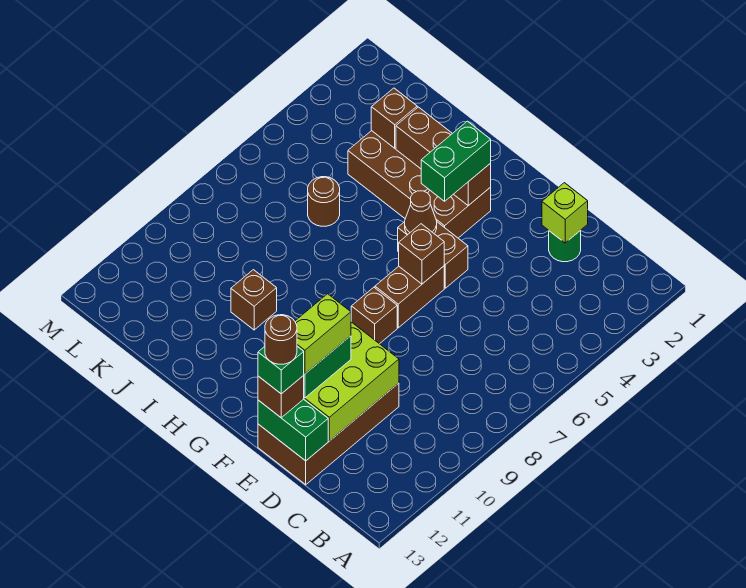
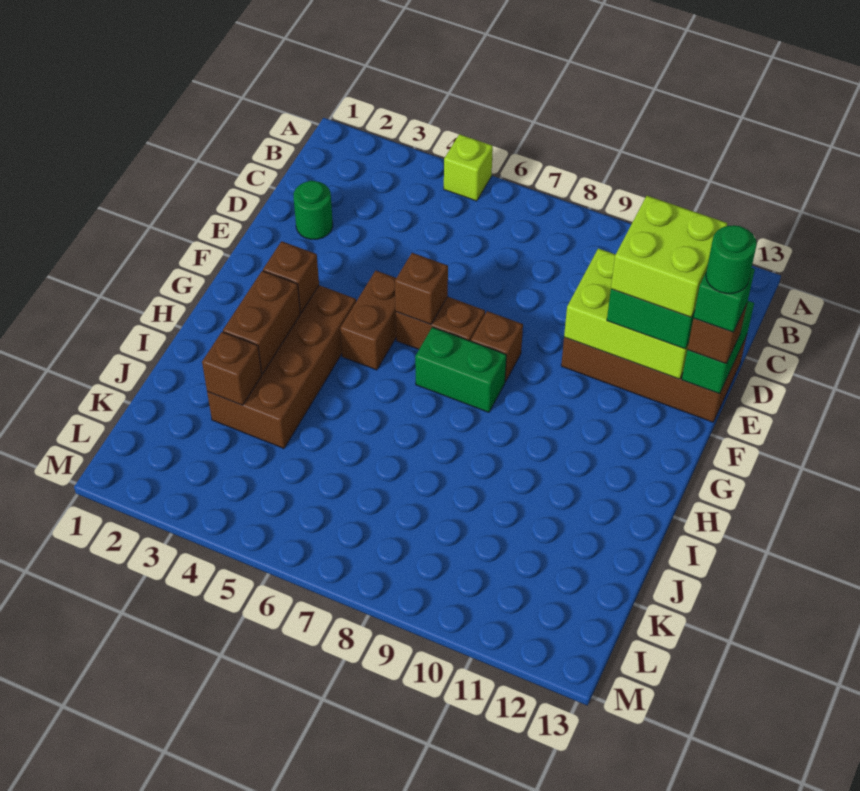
lime brick D2 level 2 -> lime brick A5 level 1
lime brick E11:E12 level 4 -> lime brick D11:E12 level 4
brown round brick E13 level 5 -> green round brick E13 level 5
green brick G3:G4 level 3 -> green brick G7:G8 level 1
brown cone G5 level 2 -> none
brown brick I10 level 1 -> none
brown round brick J6 level 1 -> none

